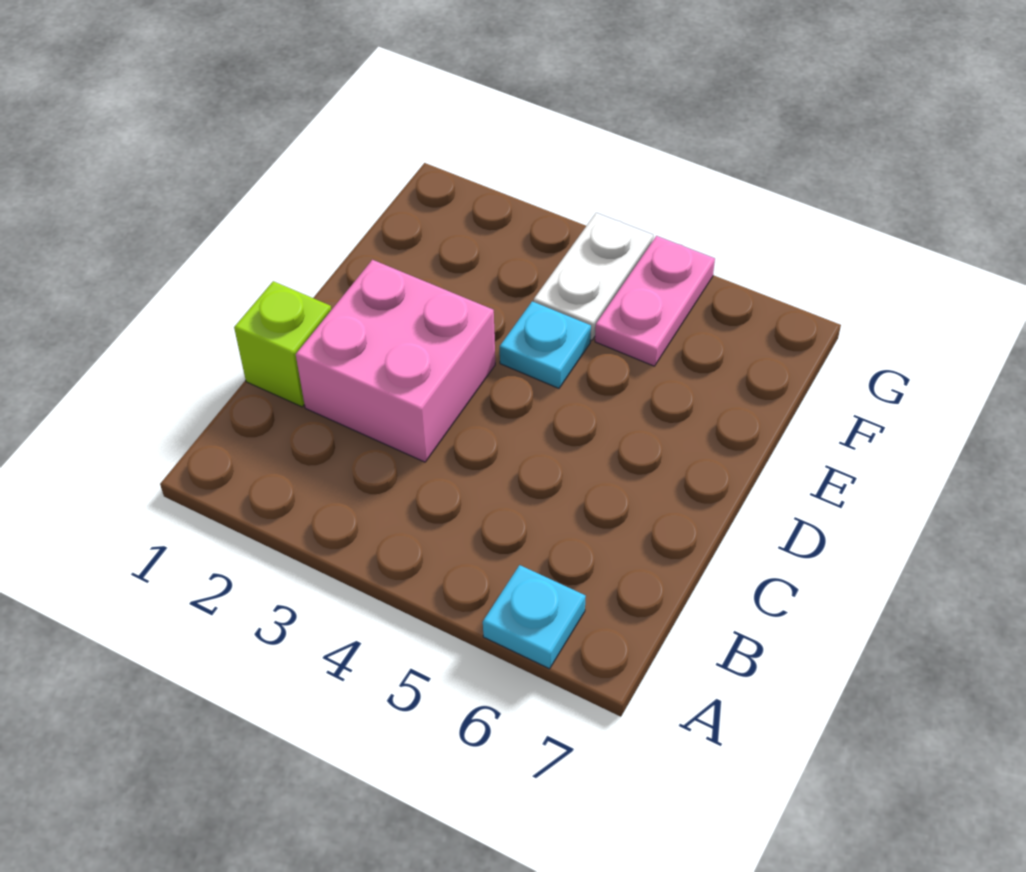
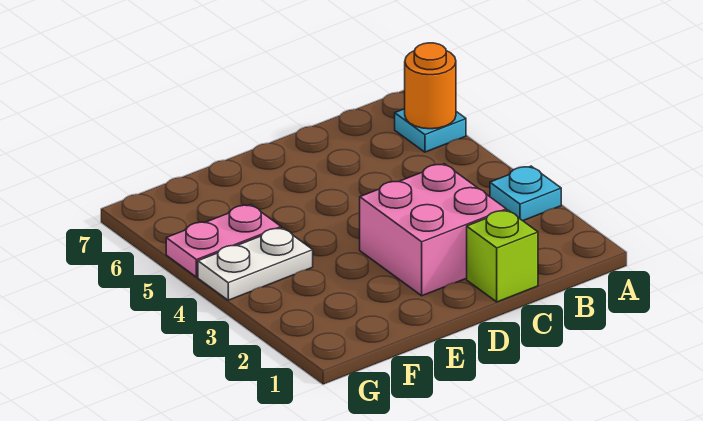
none -> orange round brick A6 level 2
cyan plate E4 level 1 -> cyan plate A3 level 1

